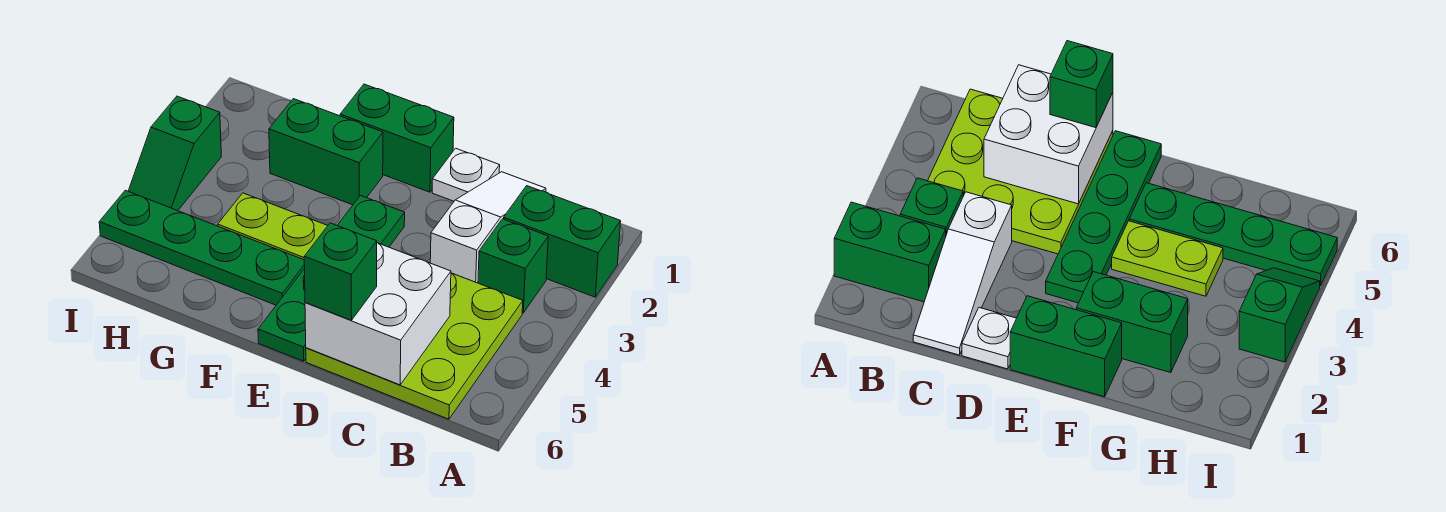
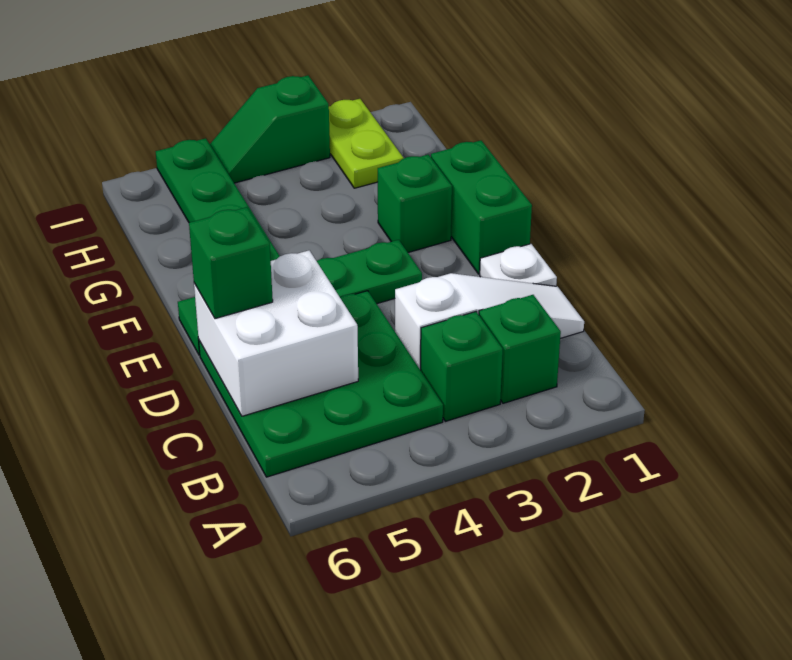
green brick A2:B2 level 1 -> green brick B2 level 1
lime plate B4:D6 level 1 -> green plate B4:D6 level 1
green brick F2:G2 level 1 -> green brick F2 level 1
lime plate F4:G4 level 1 -> lime plate H2:I2 level 1

